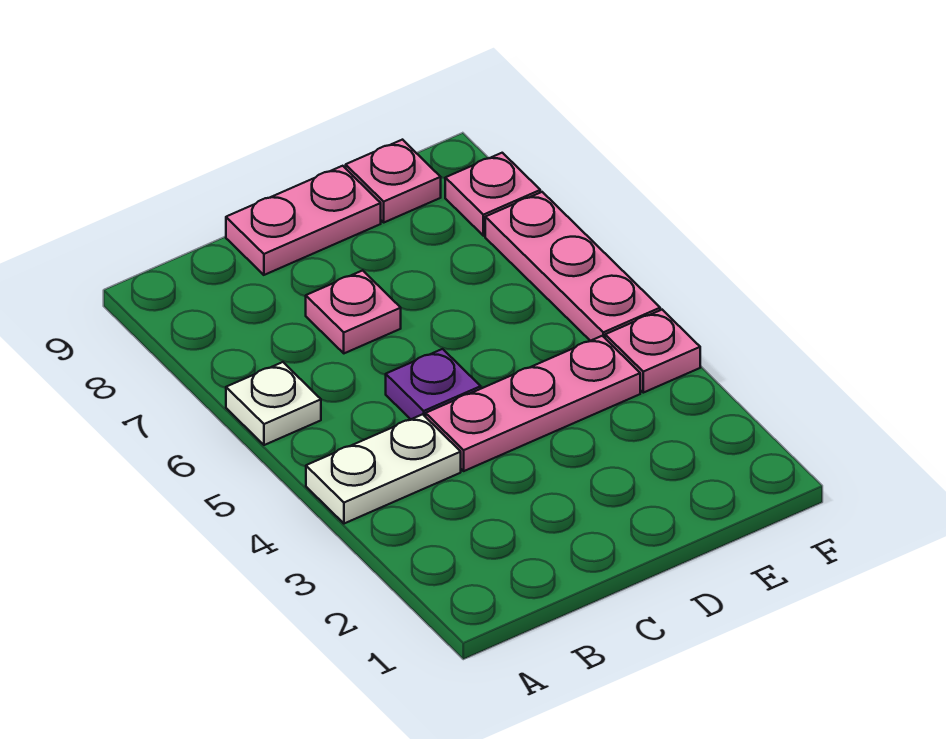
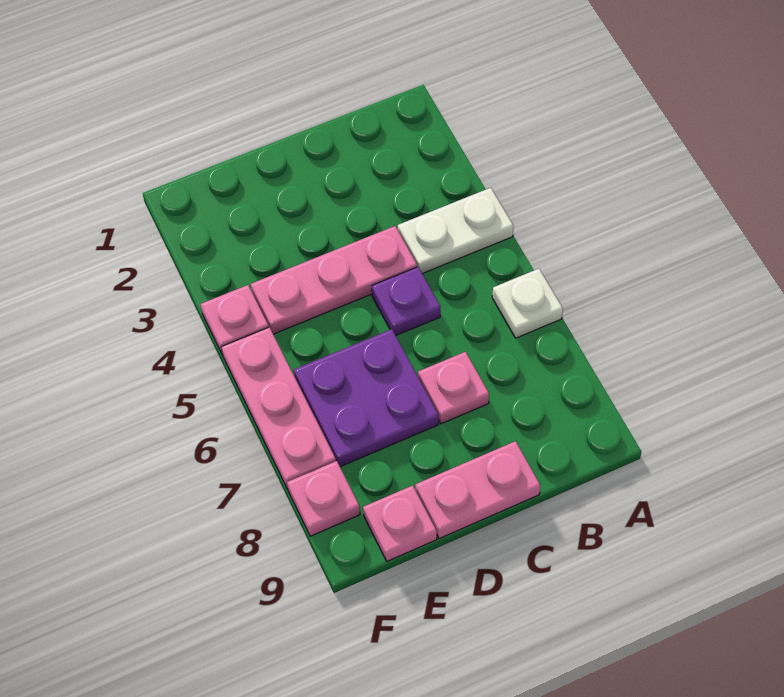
none -> purple plate D6:E7 level 1

